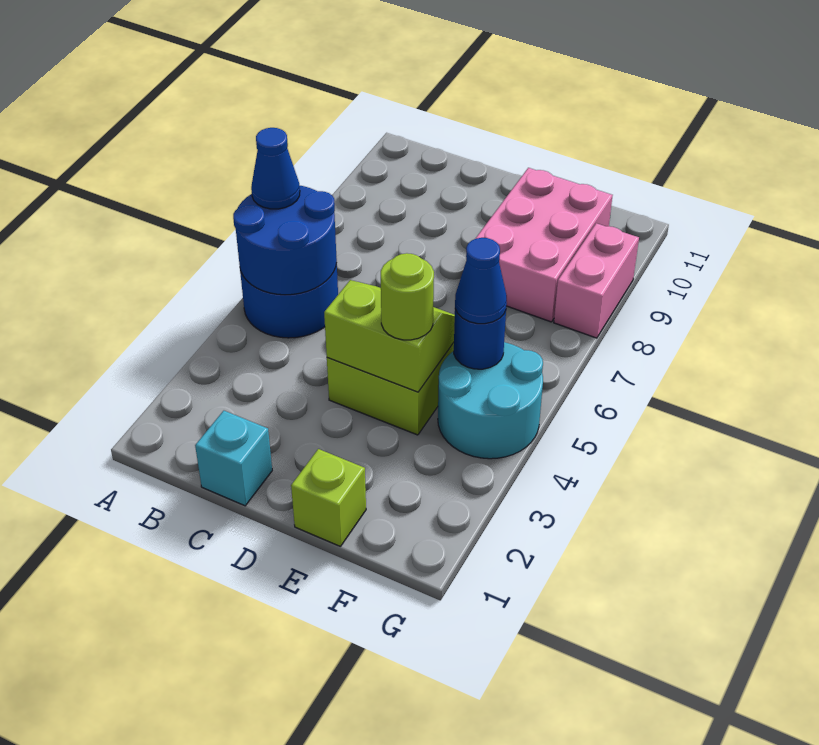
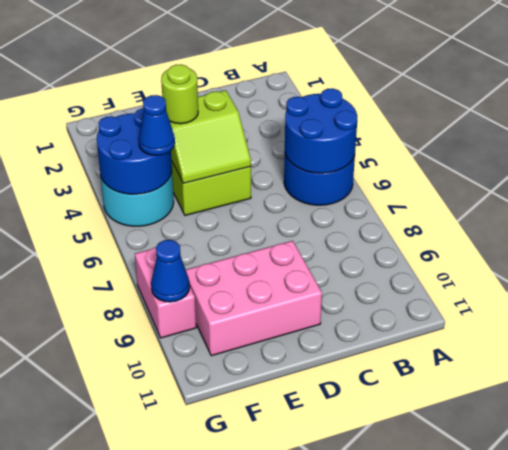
blue cone A6 level 3 -> blue cone G9 level 2
cyan brick C1 level 1 -> none
lime brick E1 level 1 -> none
pink brick E8:F10 level 1 -> pink brick D9:F10 level 1
blue round brick F5 level 2 -> blue round brick F4:G5 level 2

